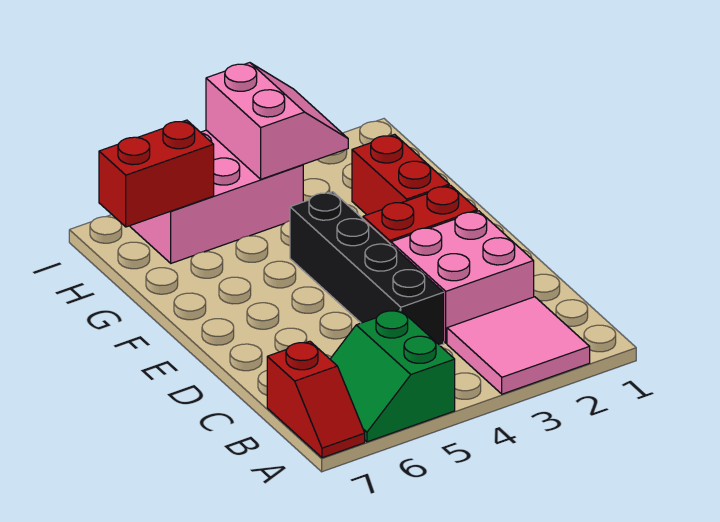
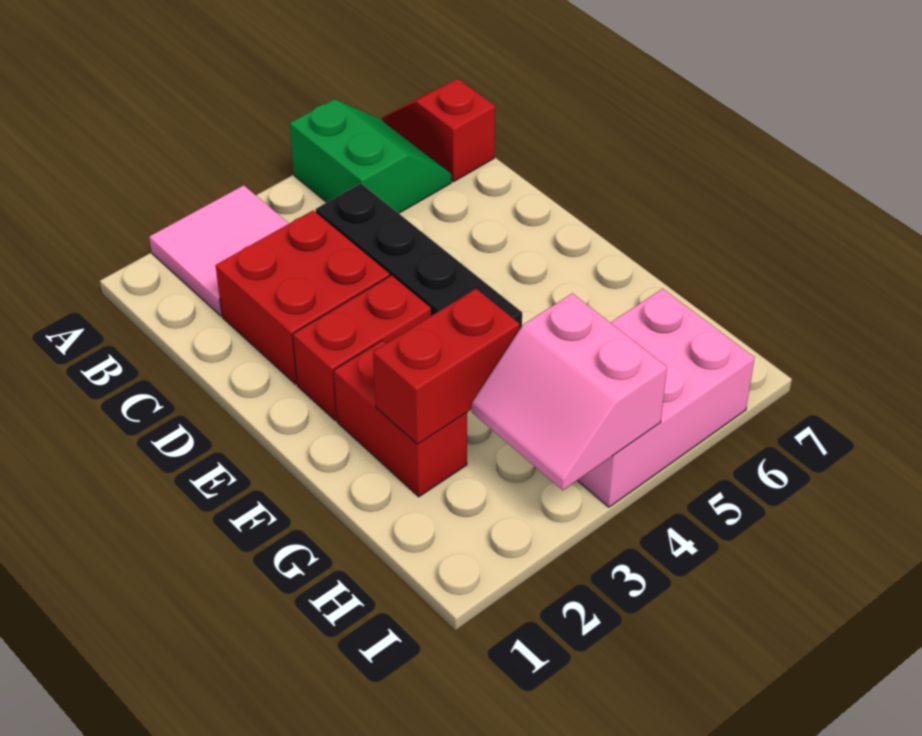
pink brick C2:D3 level 1 -> red brick C2:D3 level 1
red brick H6:H7 level 2 -> red brick G2:G3 level 2

